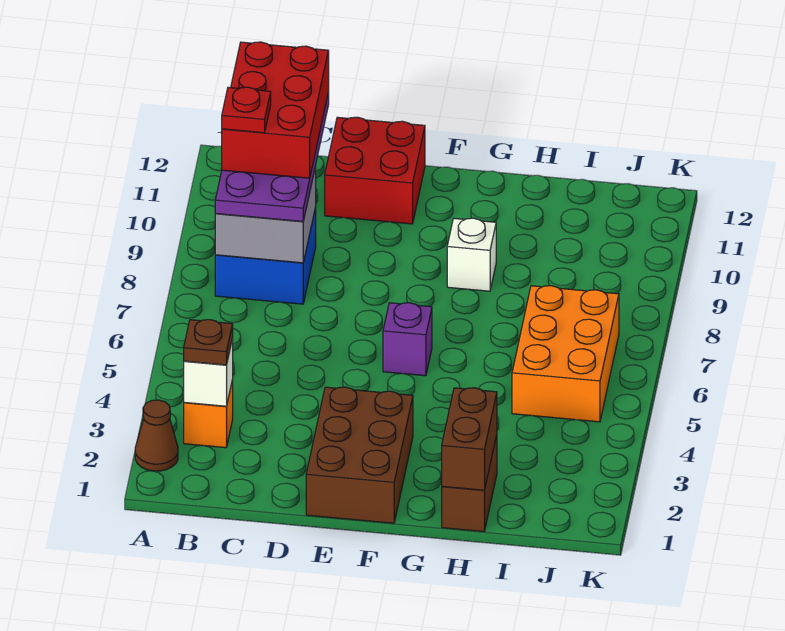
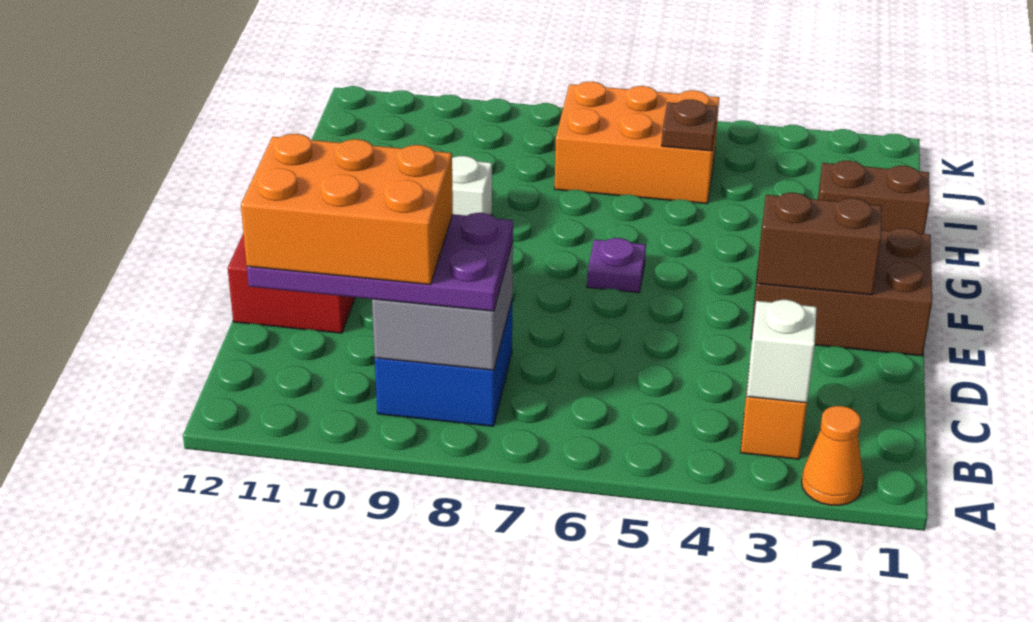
brown cone A2 level 1 -> orange cone A2 level 1
brown plate B3 level 3 -> brown plate I5 level 2
red brick B9:C11 level 4 -> orange brick B9:C11 level 4
red plate B9 level 5 -> none
purple brick F6 level 1 -> purple plate F6 level 1
brown brick H1:H2 level 2 -> brown brick E2:E3 level 2

